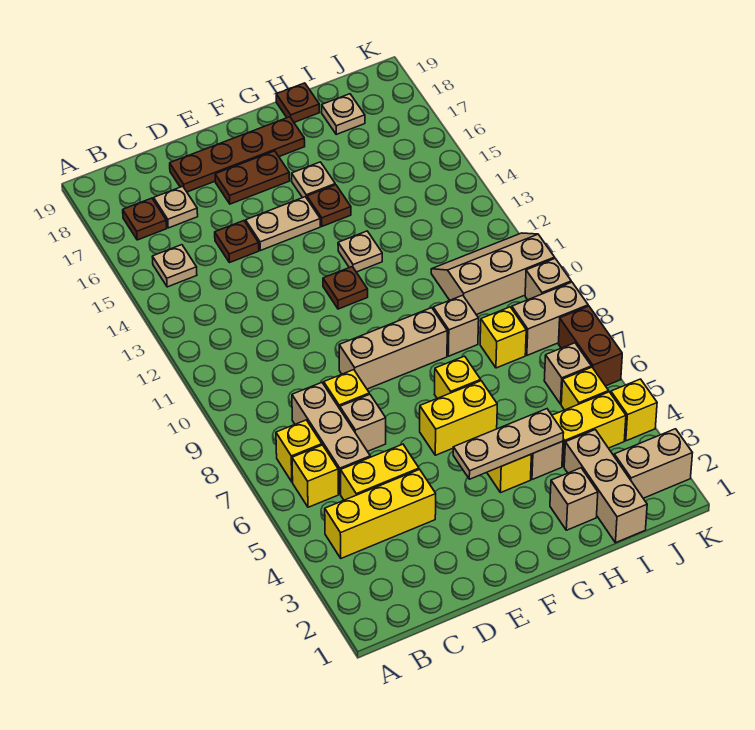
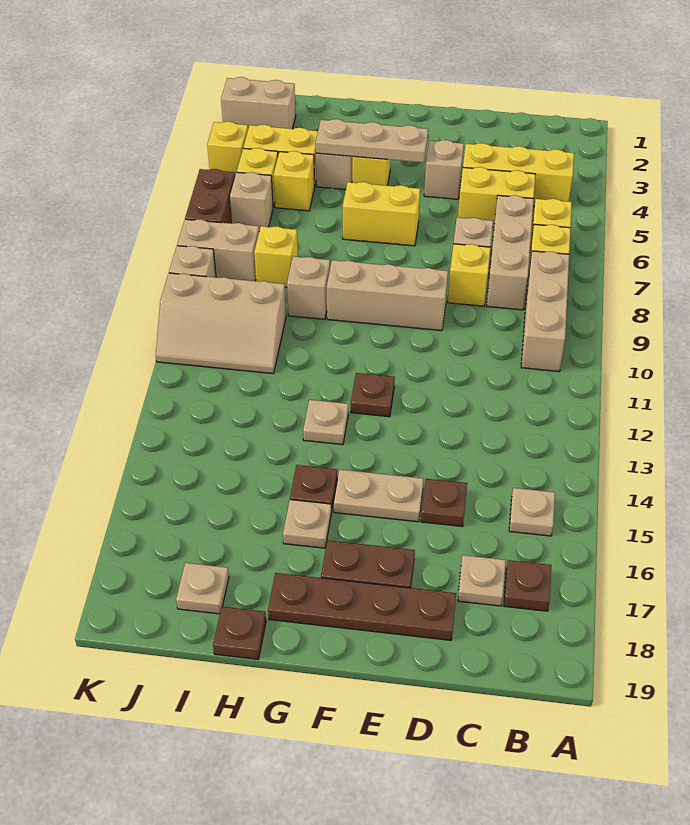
yellow brick G7 level 1 -> yellow brick I5 level 1
tan brick H2 level 1 -> tan brick E4 level 1
tan brick I1:I3 level 1 -> tan brick B8:B10 level 1

